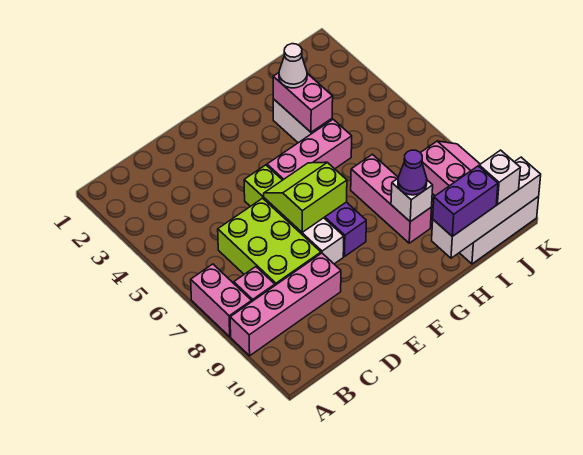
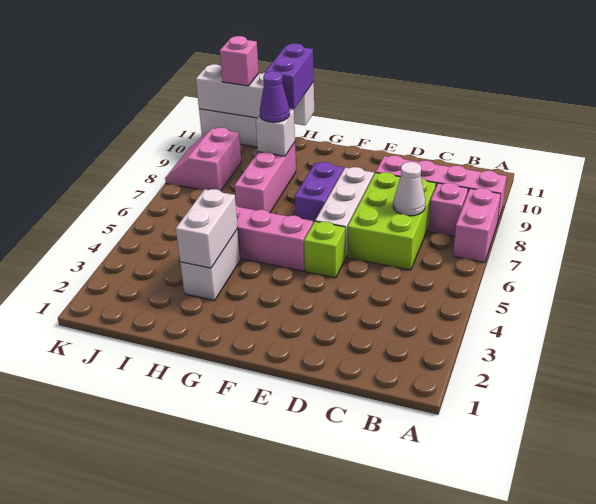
lime slope E6:F7 level 2 top 7 -> none
pink brick H3:H4 level 2 -> white brick H3:H4 level 2
white cone H3 level 3 -> white cone C7 level 2
purple brick H11:I11 level 3 -> purple brick H10:H11 level 3
white brick J11 level 3 -> pink brick J11 level 3

